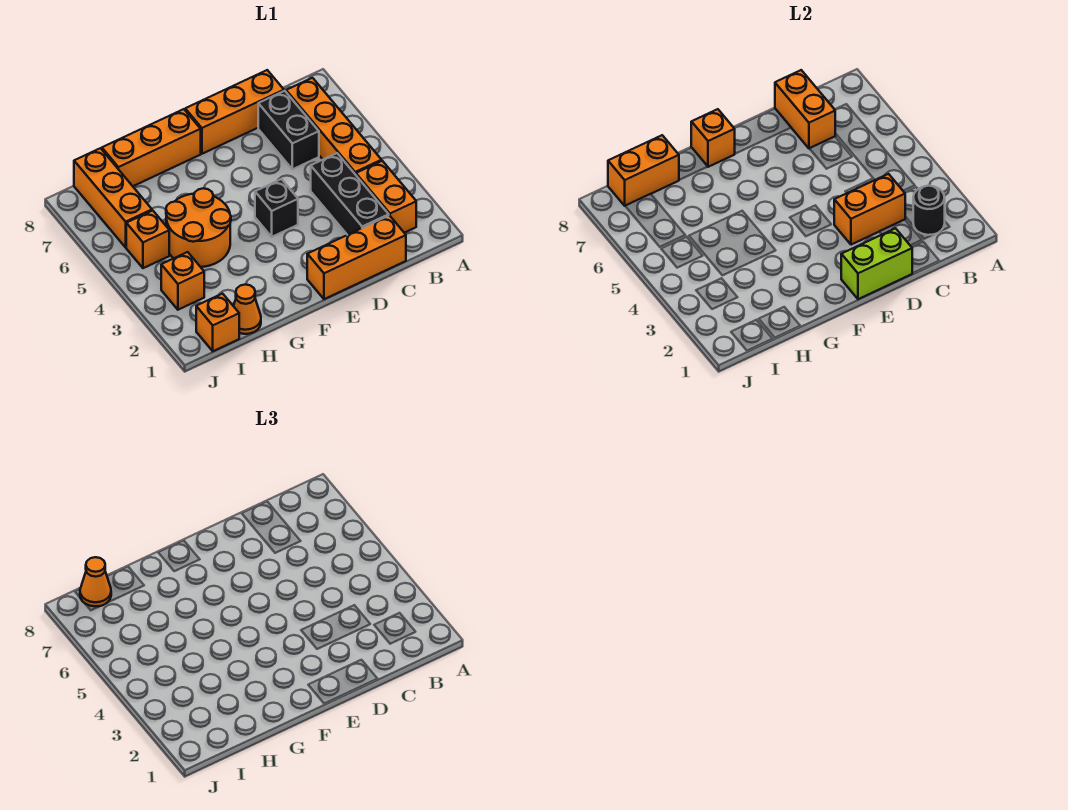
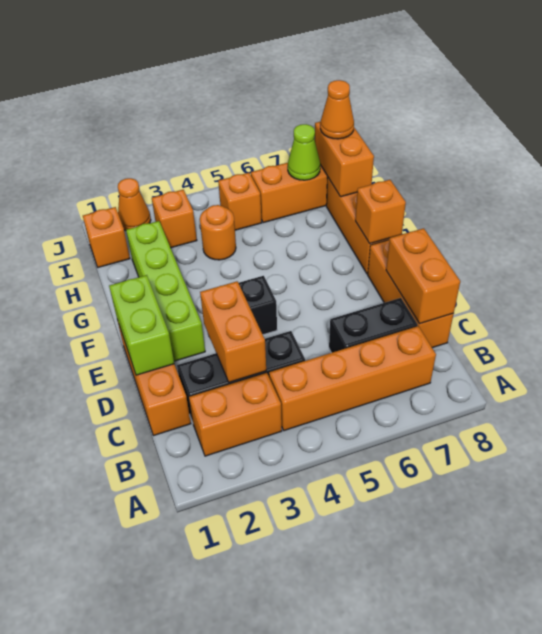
black round brick B2 level 2 -> none
orange brick C7:C8 level 2 -> orange brick C8:D8 level 2
none -> lime brick E2:H2 level 1
orange round brick G4:H5 level 1 -> orange round brick H4 level 1
orange cone H1 level 1 -> orange cone J2 level 1
none -> lime cone I7 level 2

